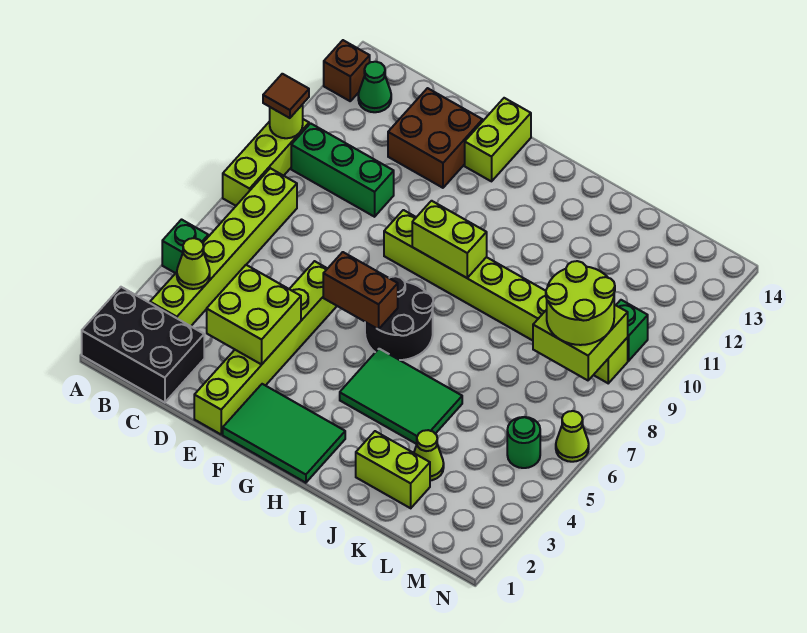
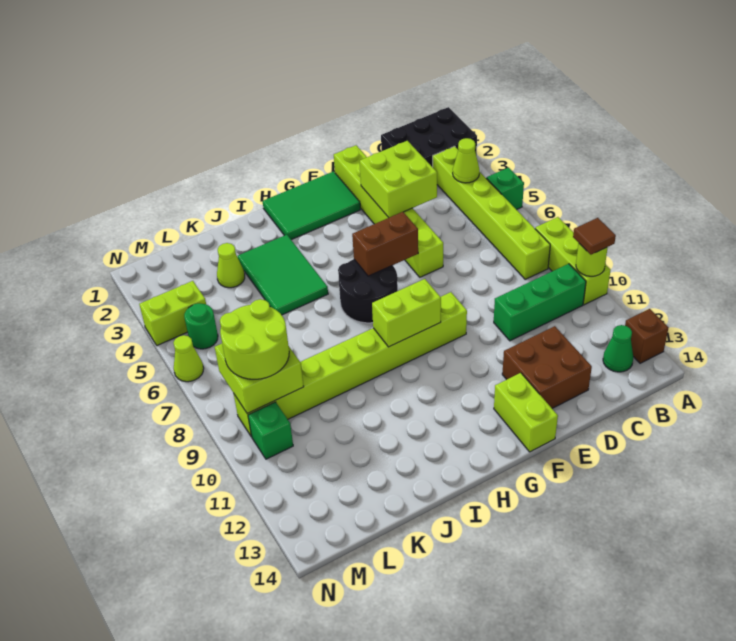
green tile H4:J5 level 1 -> green tile I3:J5 level 1
lime brick J2:K2 level 1 -> lime brick M4:N4 level 1

